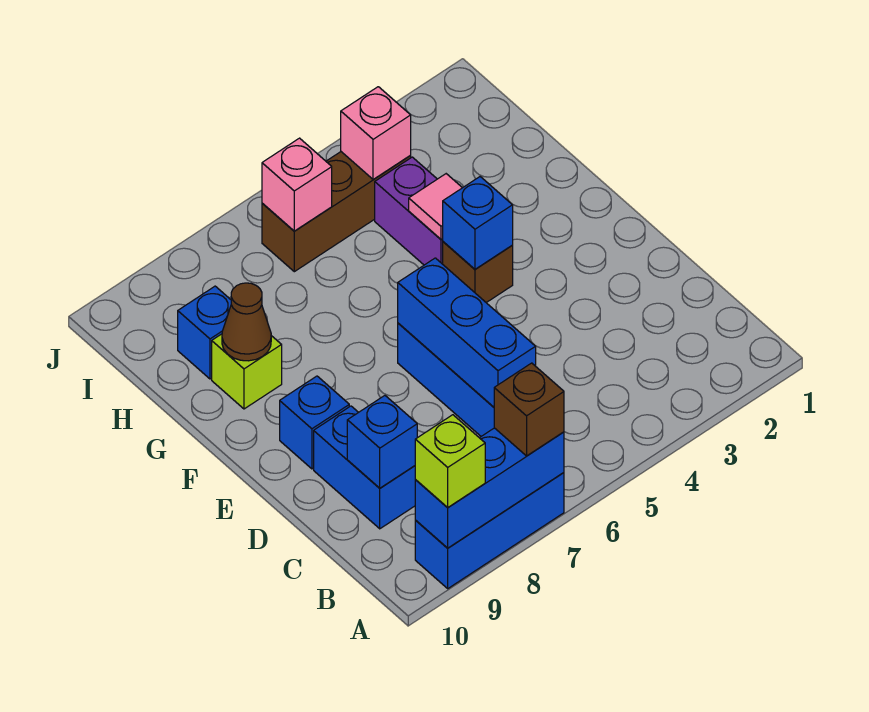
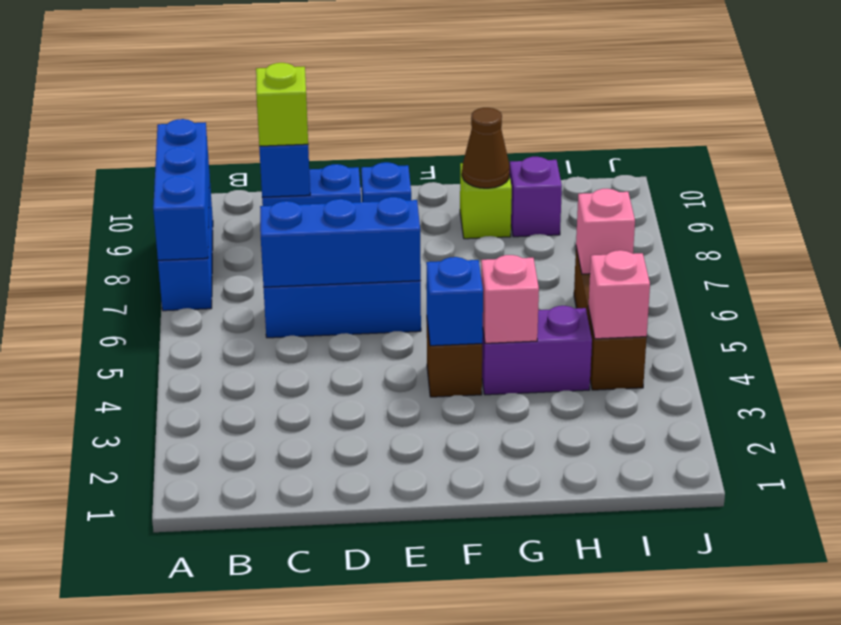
brown brick A7 level 3 -> none
lime brick A9 level 3 -> lime brick C9 level 3
pink tile G4 level 2 -> pink brick G4 level 2
blue brick H9 level 1 -> purple brick H9 level 1

